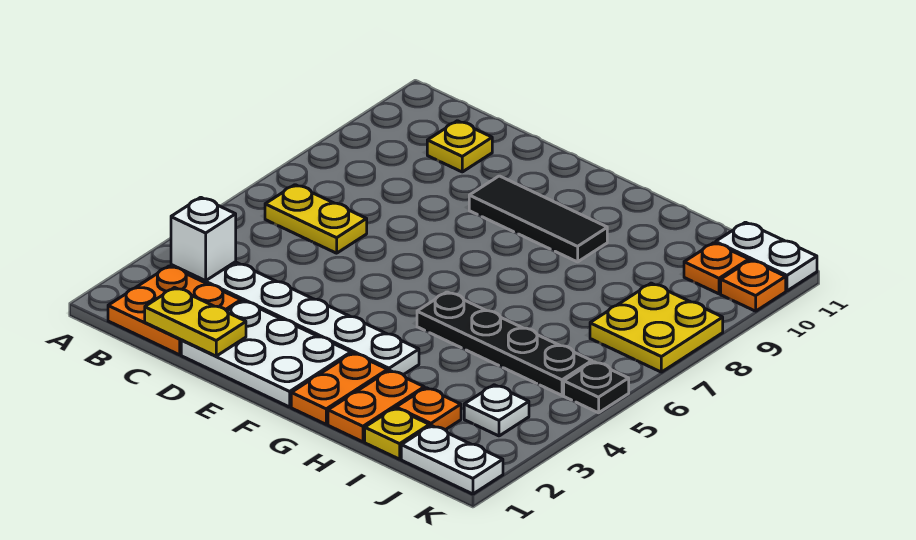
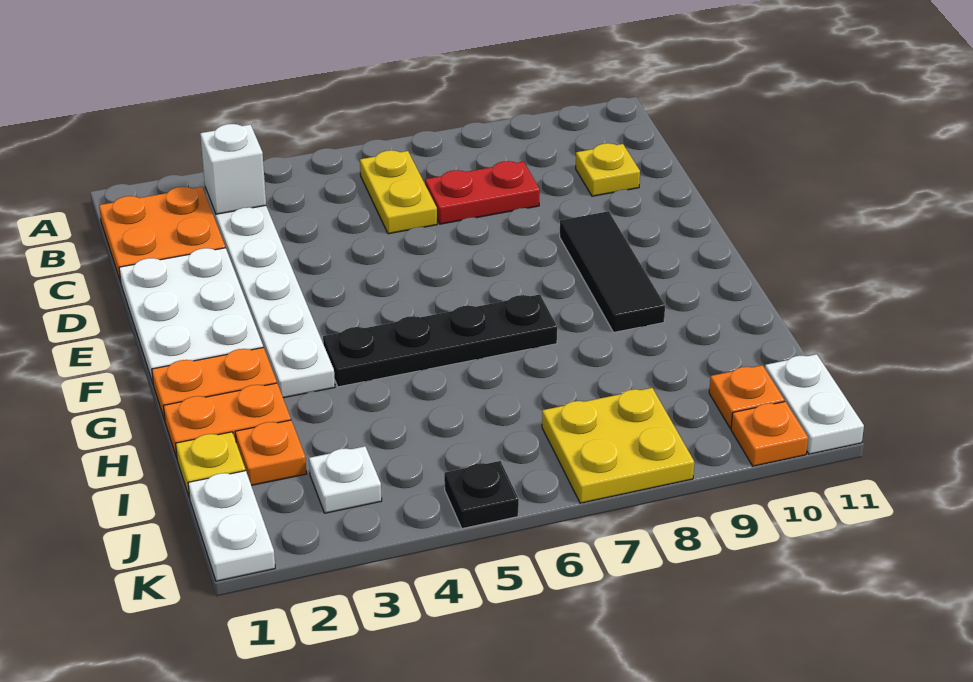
yellow plate C1:D1 level 2 -> none
none -> red plate C7:C8 level 1
black plate G5:J5 level 1 -> black plate G4:G7 level 1

